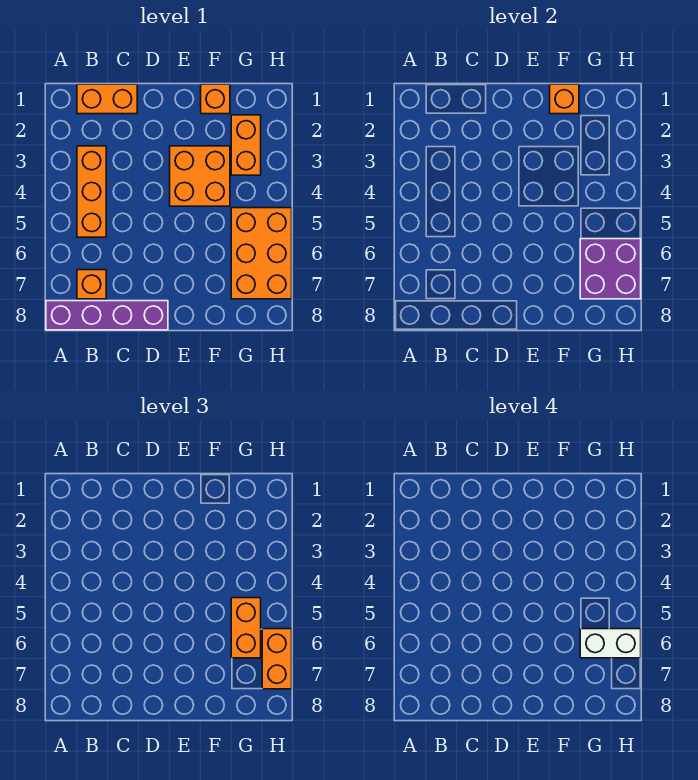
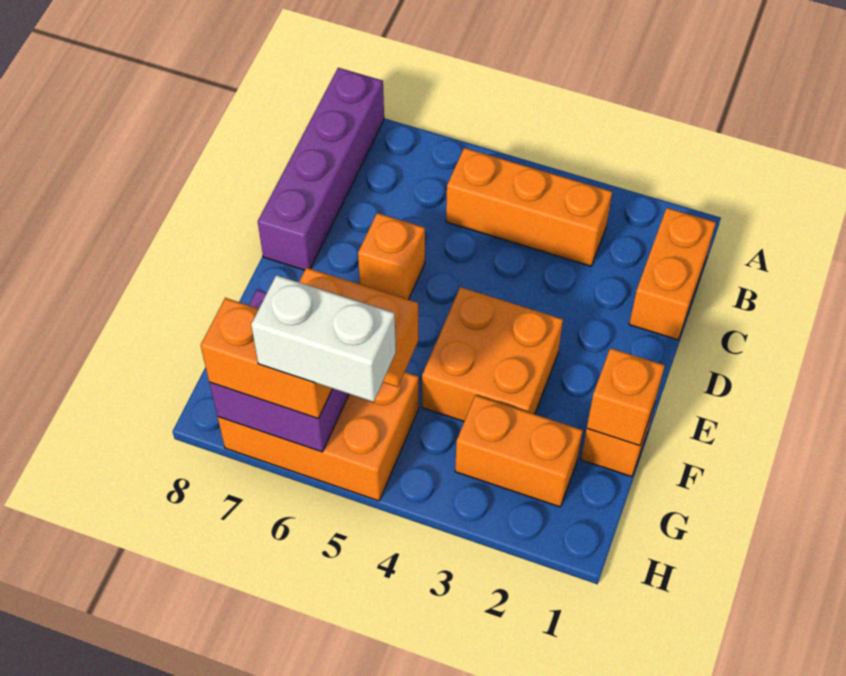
orange brick B7 level 1 -> orange brick D6 level 1
white brick G6:H6 level 4 -> white brick H5:H6 level 4

